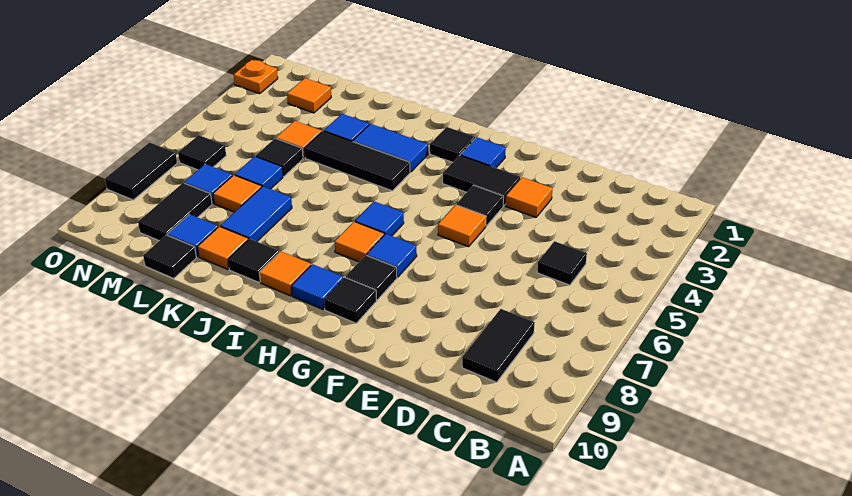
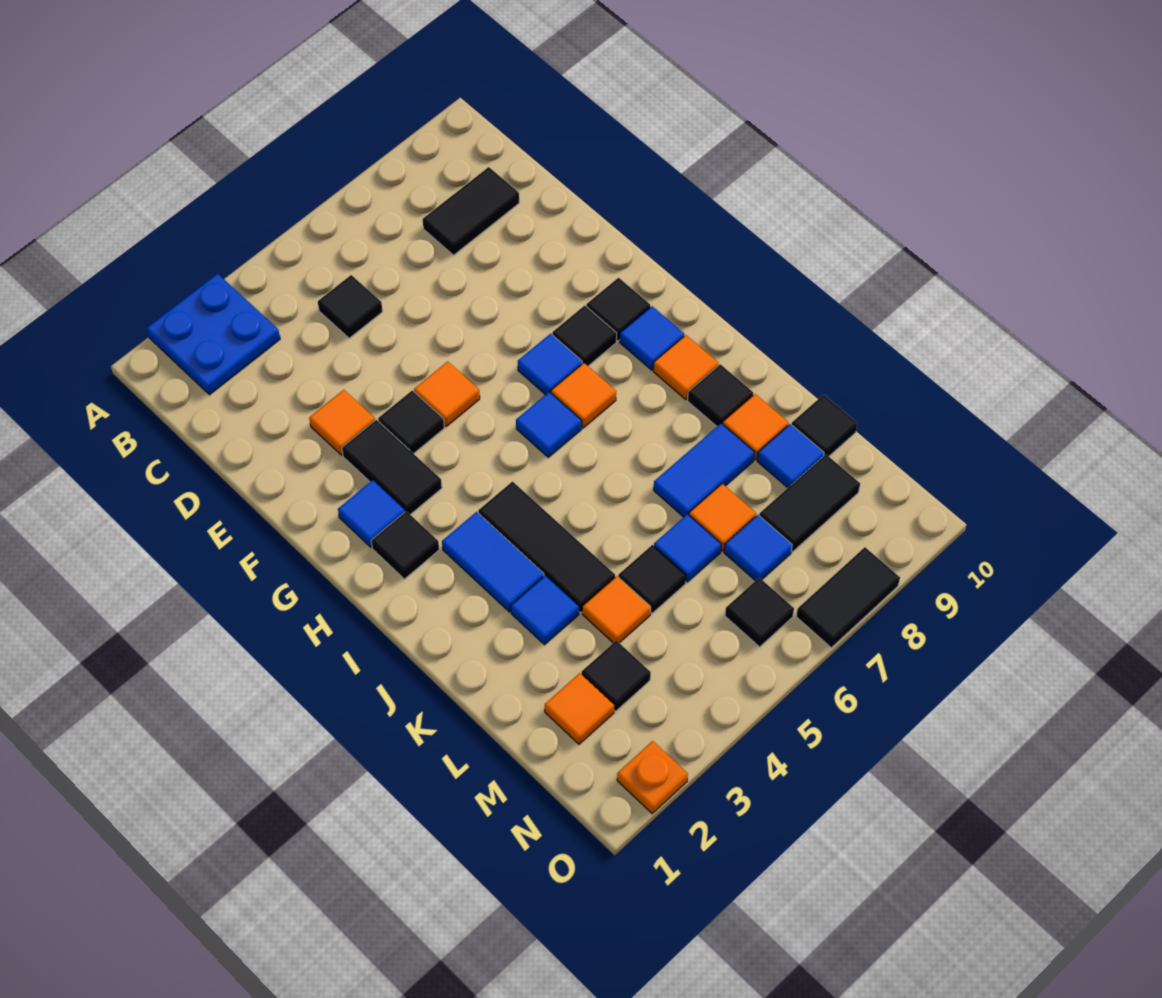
none -> blue plate A2:B3 level 1
none -> black tile M3 level 1

